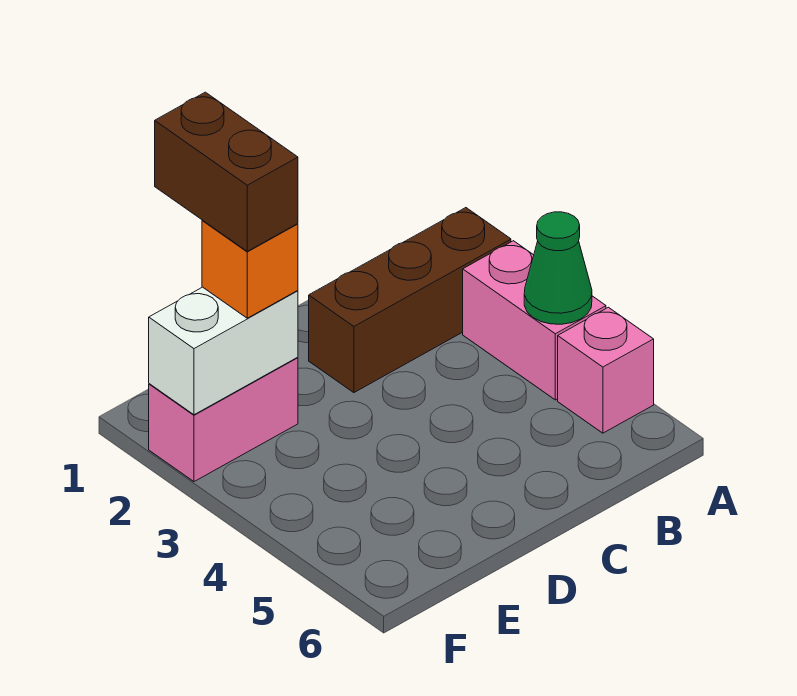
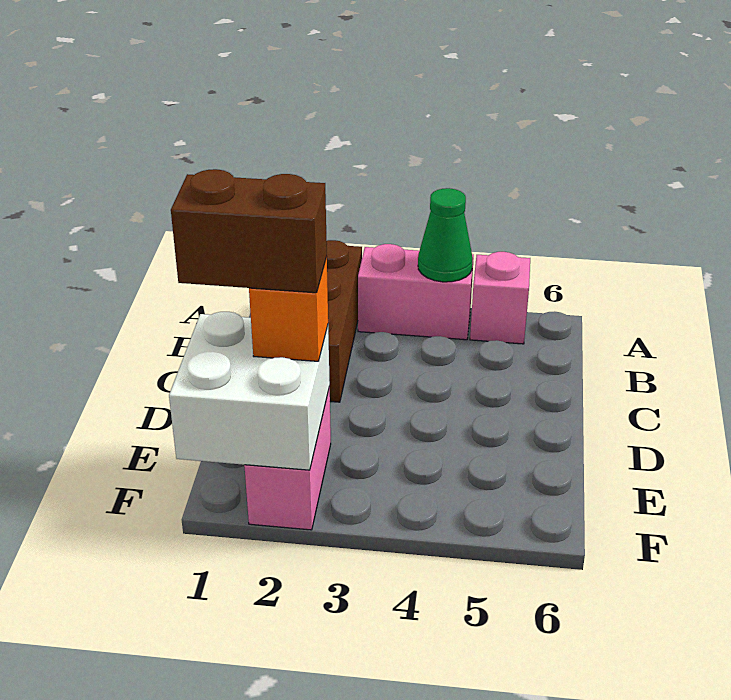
white brick E2:F2 level 2 -> white brick E1:F2 level 2

